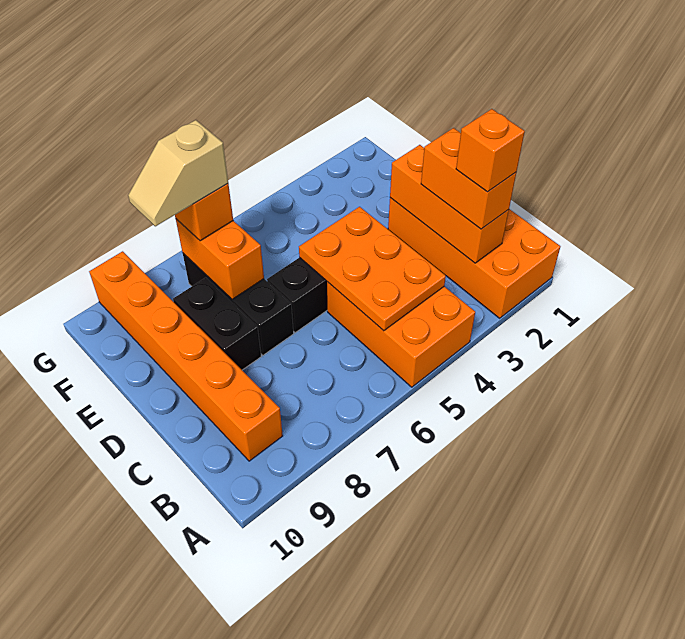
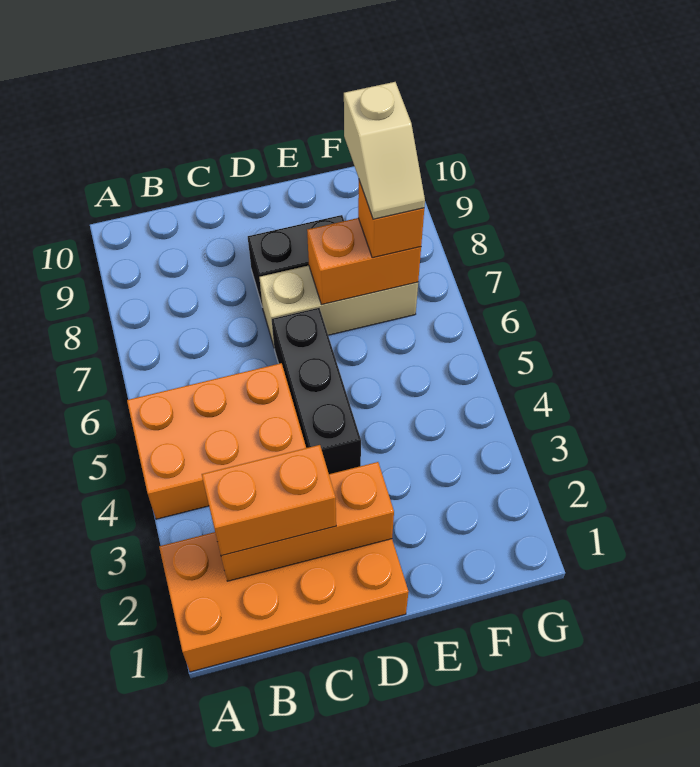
orange brick B2 level 4 -> none
orange plate B4:D5 level 2 -> none
orange brick B9:G9 level 1 -> none
black brick D7:F7 level 1 -> tan brick D7:F7 level 1
tan slope F7:F8 level 4 top 7 -> tan slope F7:F8 level 4 top 8

